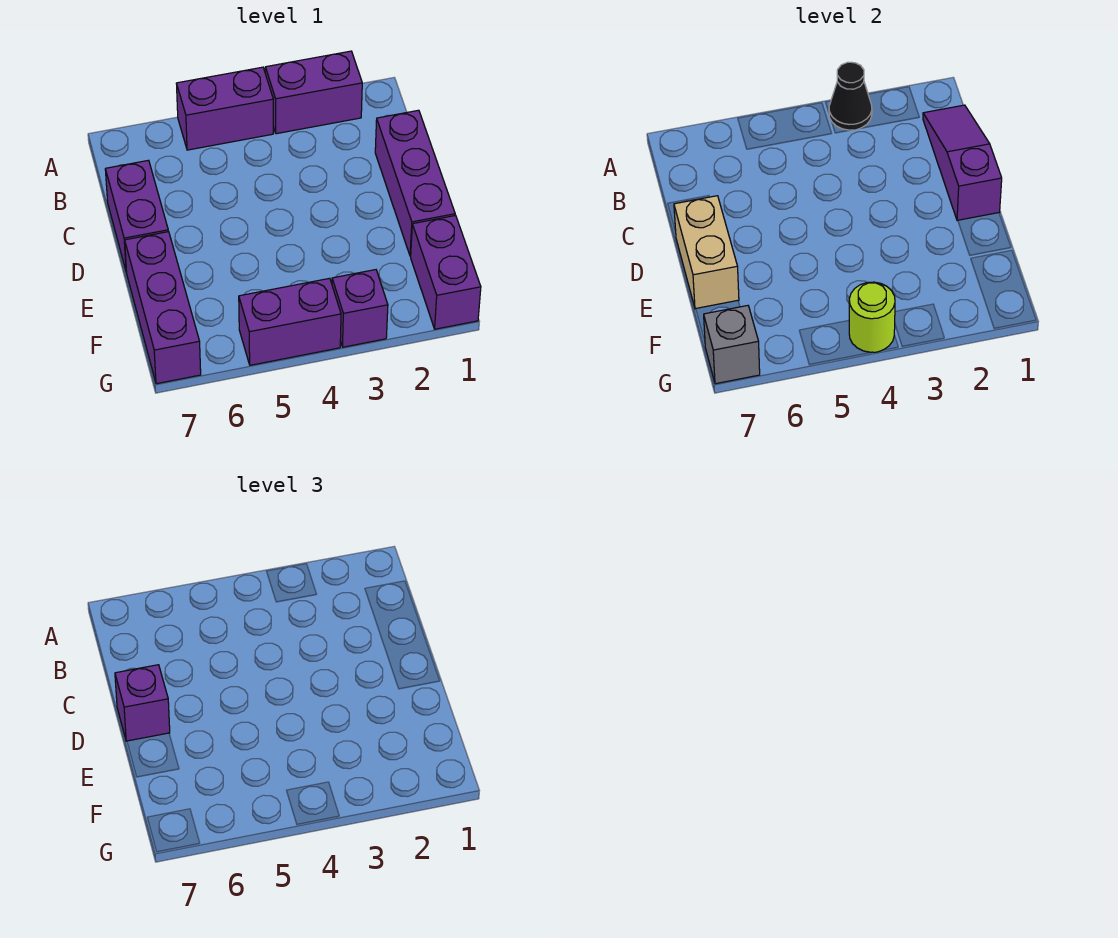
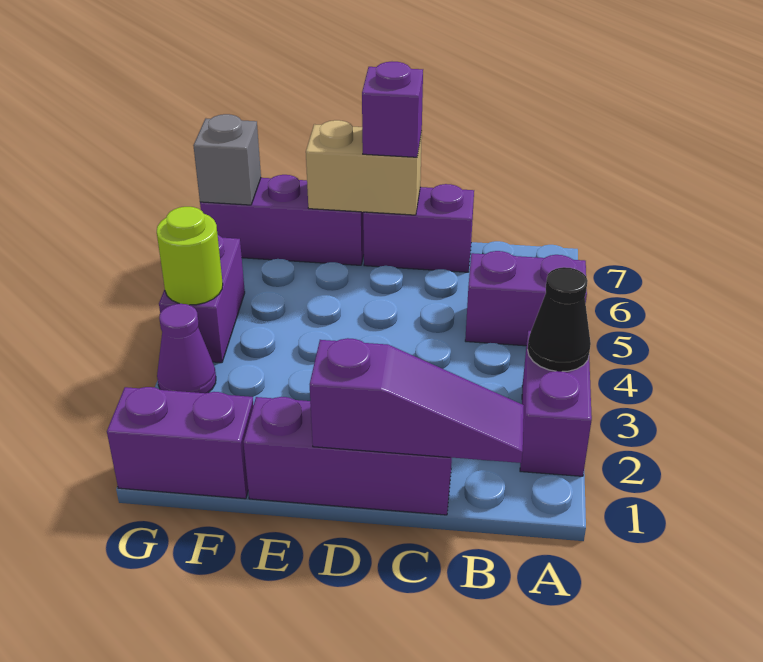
purple brick A4:A5 level 1 -> purple brick A5:B5 level 1
purple brick G3 level 1 -> purple cone G3 level 1

